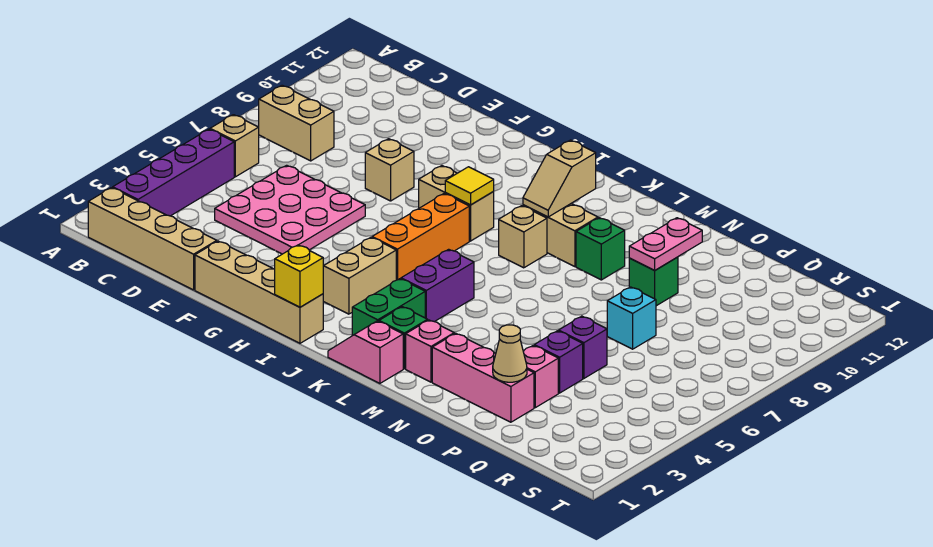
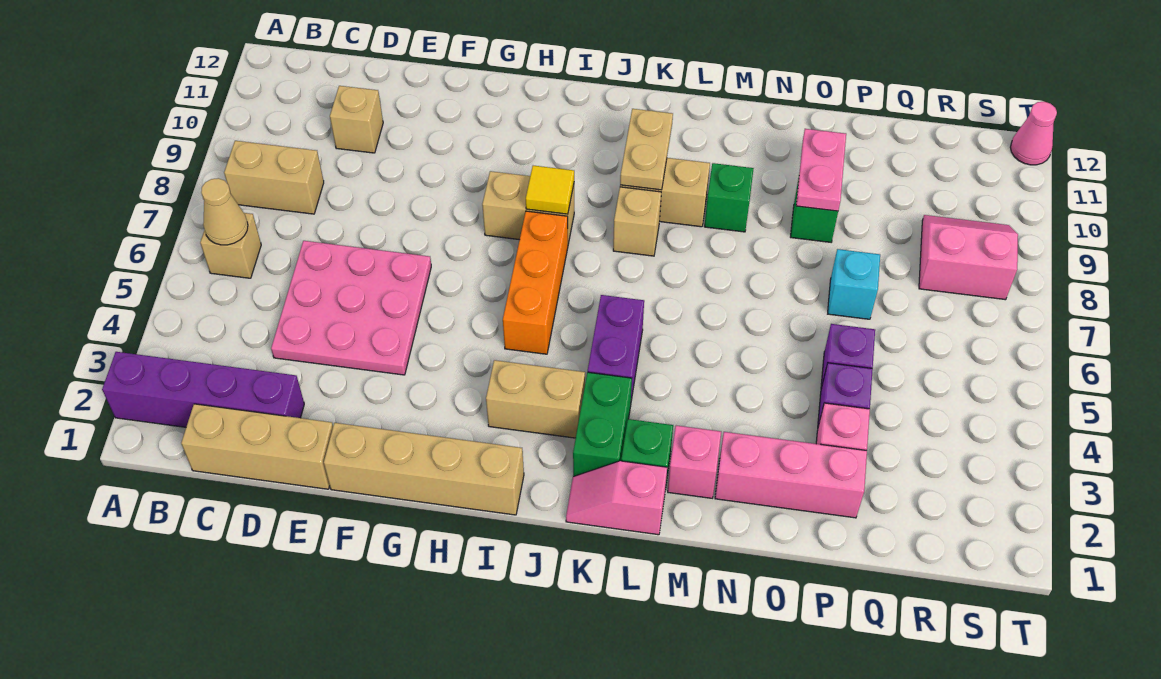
tan brick B1:E1 level 1 -> tan brick C1:E1 level 1
purple brick B2:B5 level 1 -> purple brick A2:D2 level 1
tan brick F8 level 1 -> tan brick D10 level 1
yellow brick I1 level 2 -> none
tan brick I3:I4 level 1 -> tan brick I3:J3 level 1
tan slope K9:K10 level 2 top 10 -> tan plate K9:K10 level 2
tan cone P2 level 2 -> tan cone B6 level 2
none -> pink slope R8:S9 level 1 top 8
none -> pink cone T12 level 1

